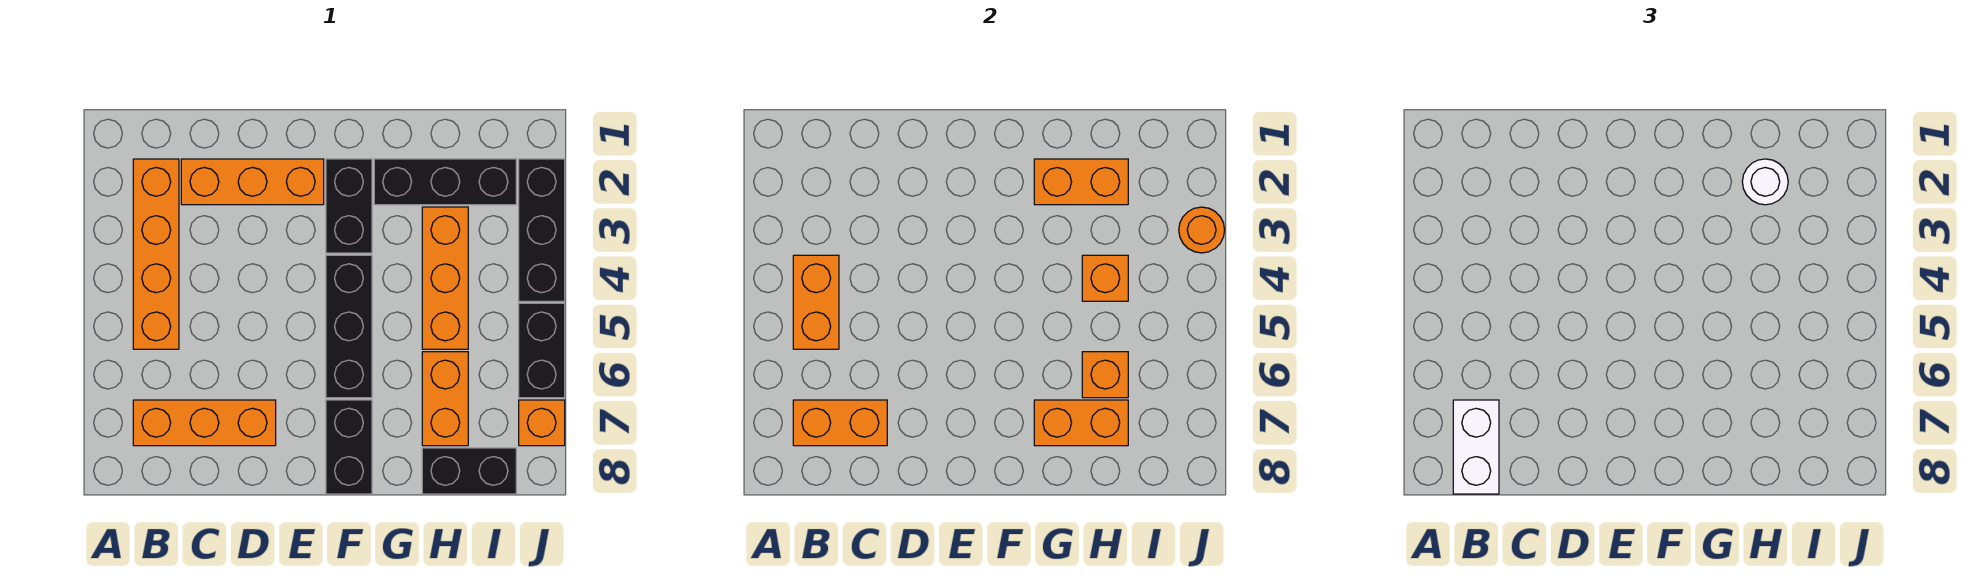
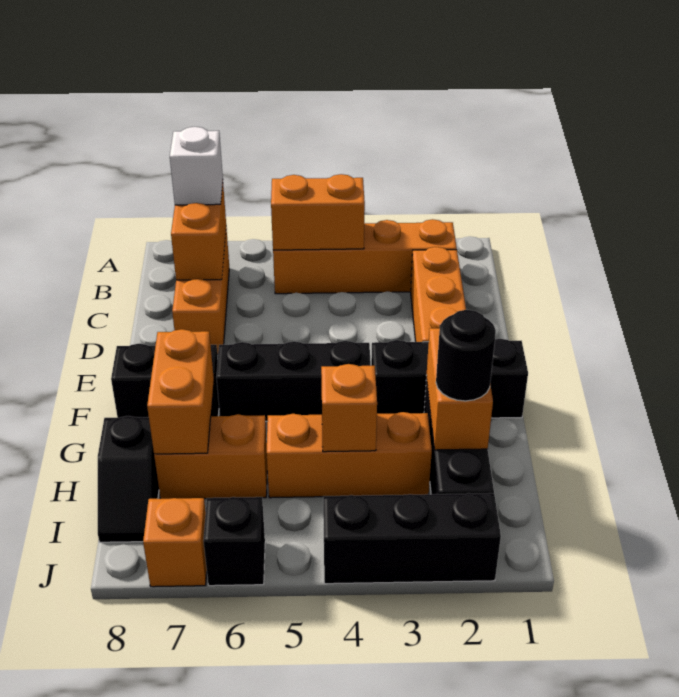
white brick B7:B8 level 3 -> white brick B7 level 3
black brick F2:F3 level 1 -> black brick F1:F3 level 1
white round brick H2 level 3 -> black round brick H2 level 3
orange brick H6 level 2 -> none
black brick H8:I8 level 1 -> black slope H8:I8 level 1 top H
orange round brick J3 level 2 -> none
black brick J5:J6 level 1 -> black brick J6 level 1

